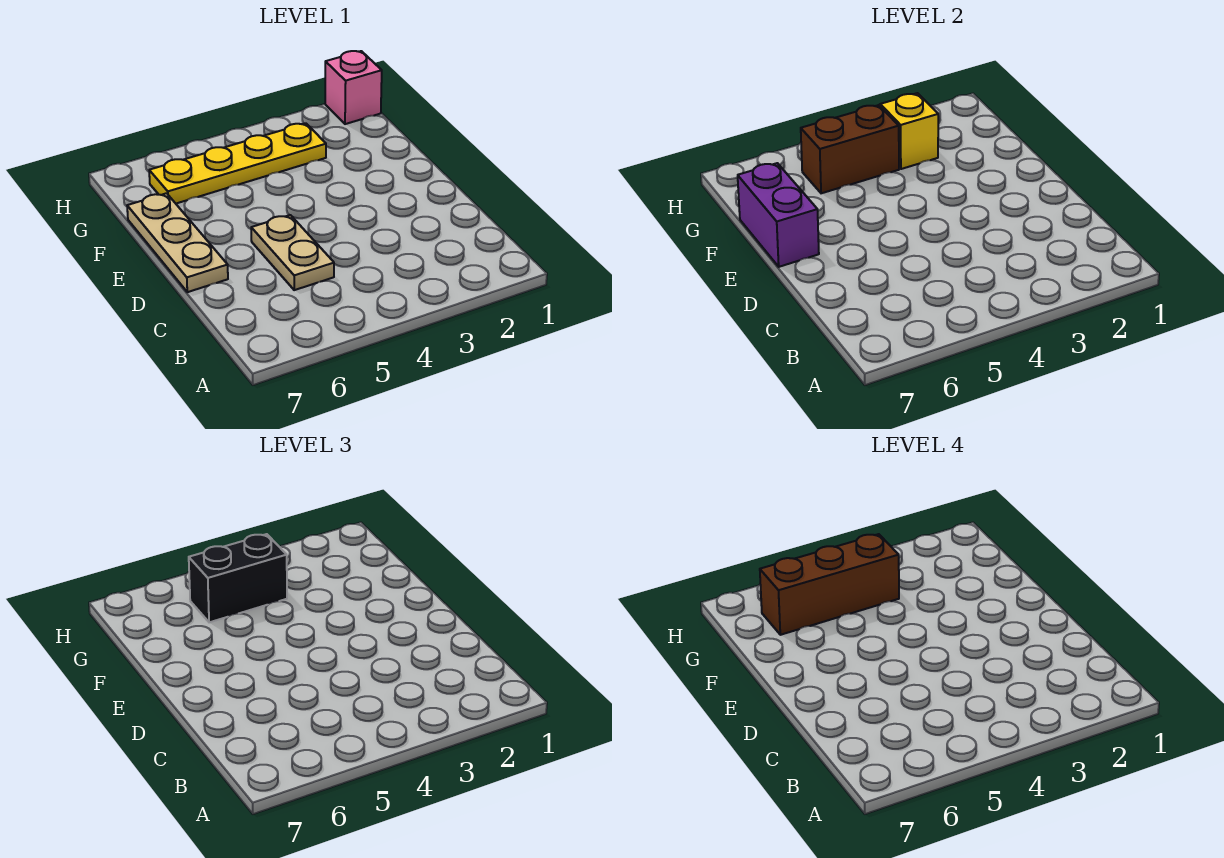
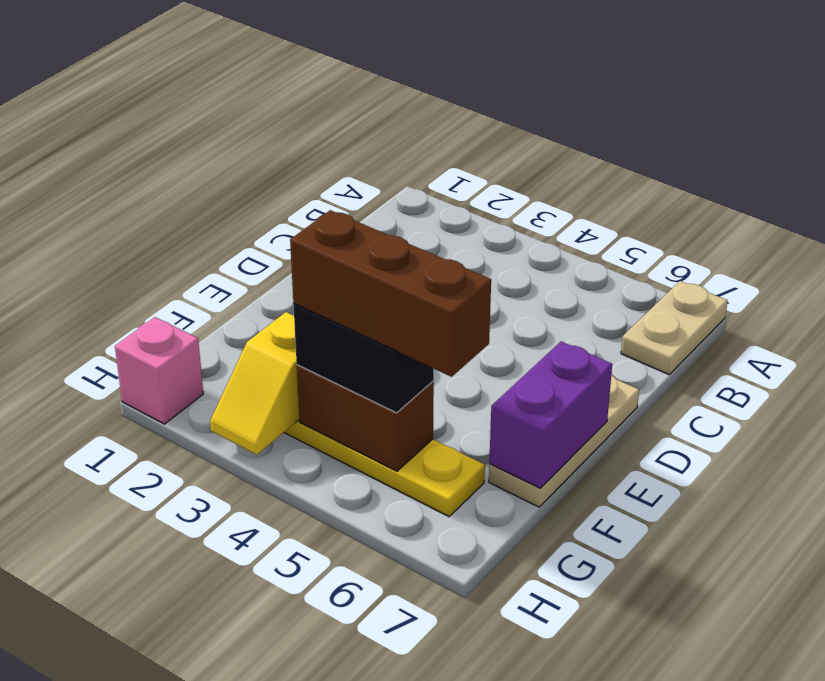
tan plate C5:D5 level 1 -> tan plate A7:B7 level 1

